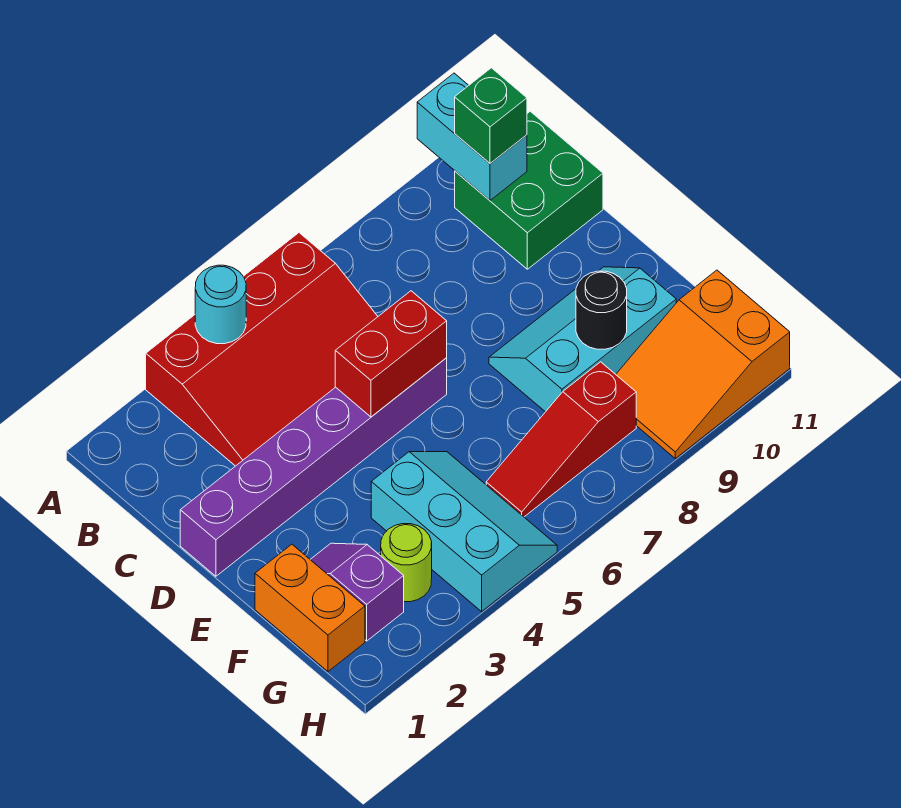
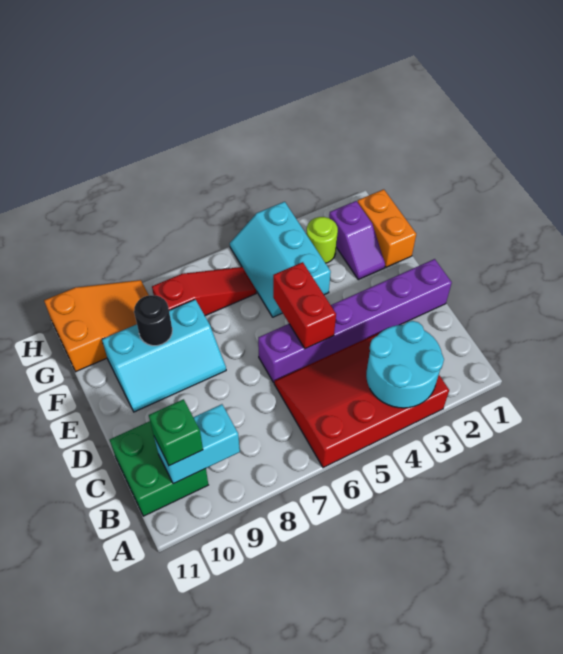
cyan round brick A4 level 2 -> cyan round brick A3:B4 level 2
cyan brick A10:B10 level 2 -> cyan brick B9:B10 level 2
red brick D5:D6 level 2 -> red brick D5:E5 level 2

